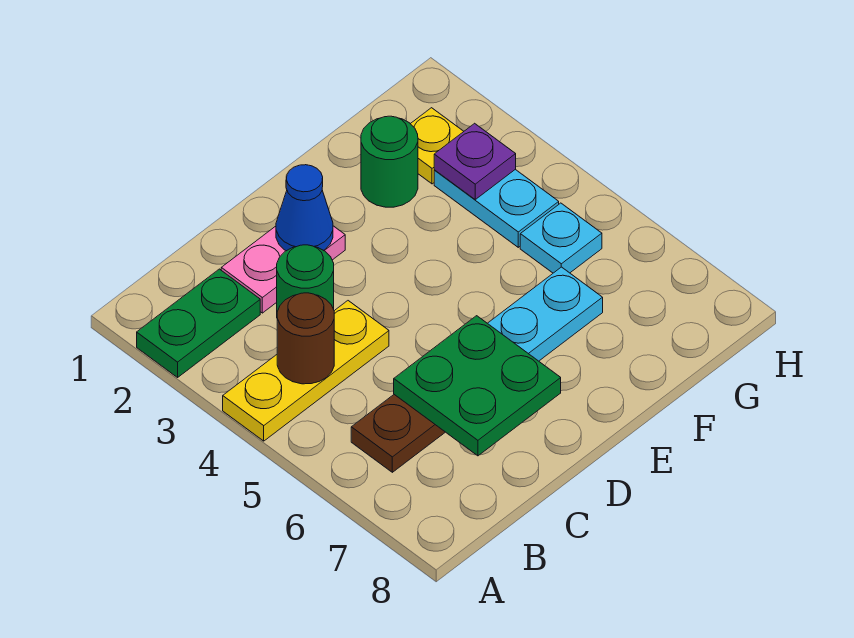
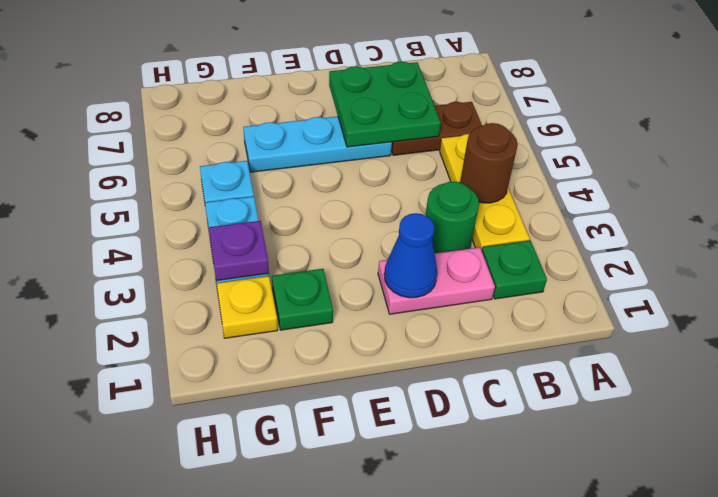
green plate A2:B2 level 1 -> green plate B2 level 1
yellow plate A4:C4 level 1 -> yellow plate B3:B5 level 1
green round brick F2 level 1 -> green plate F2 level 1

